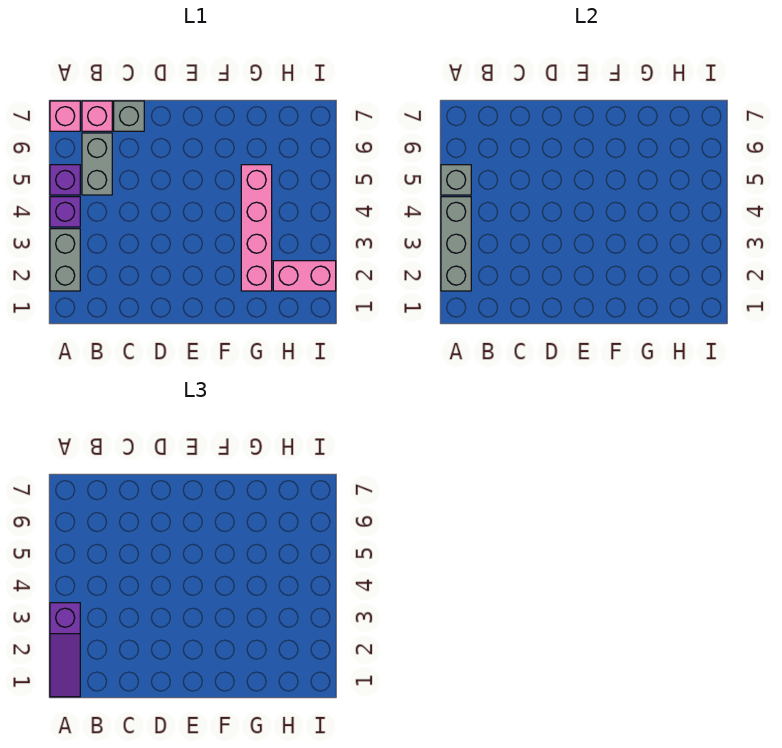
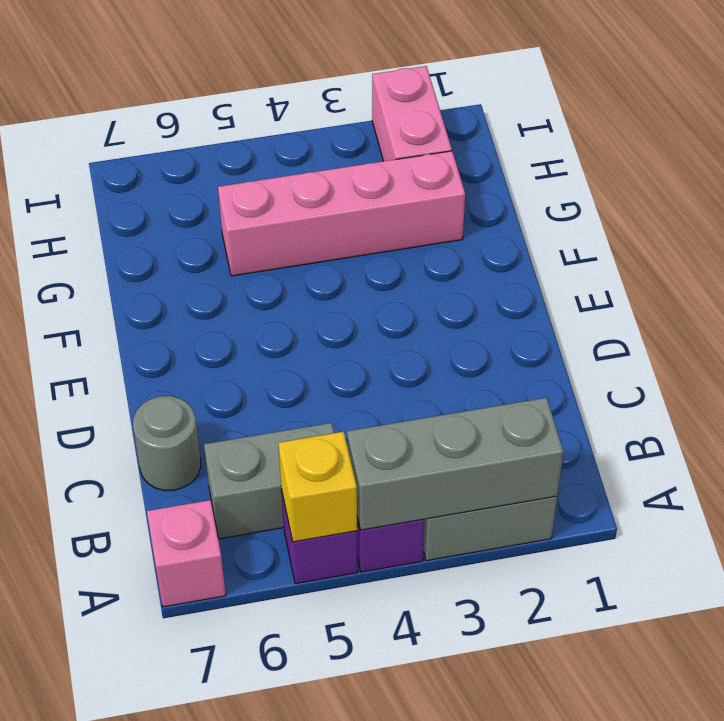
purple slope A1:A3 level 3 top 3 -> none
grey brick A5 level 2 -> yellow brick A5 level 2
pink brick B7 level 1 -> none
grey brick C7 level 1 -> grey round brick C7 level 1

